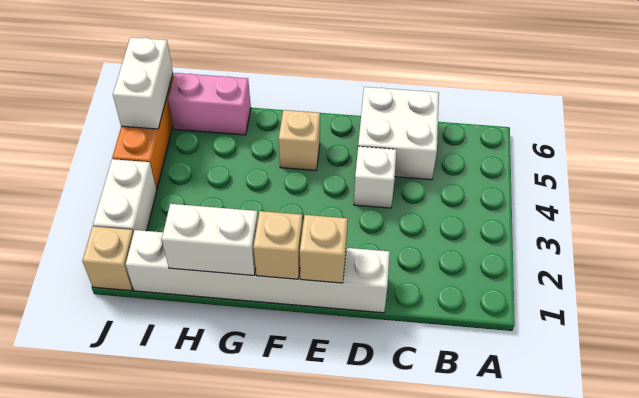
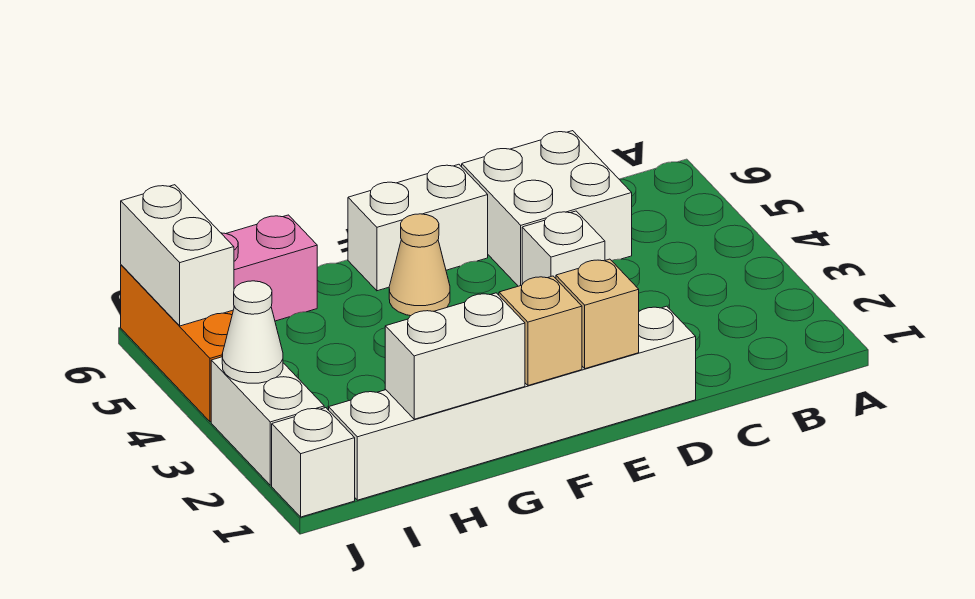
none -> white brick E6:F6 level 1
tan brick F5 level 1 -> tan cone F5 level 1
tan brick J1 level 1 -> white brick J1 level 1
none -> white cone J3 level 2

